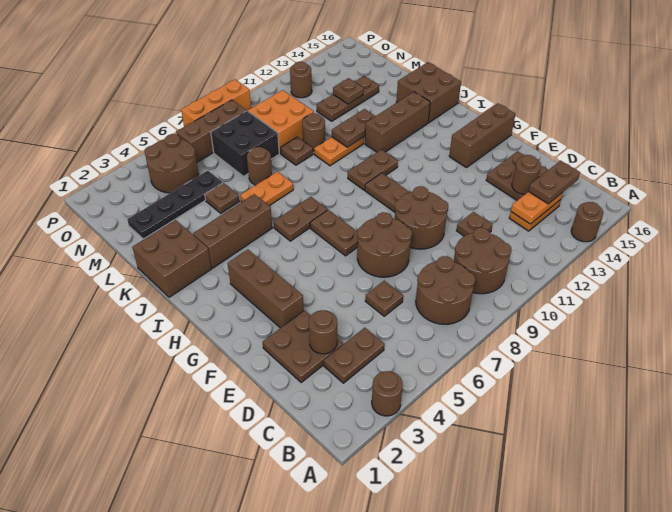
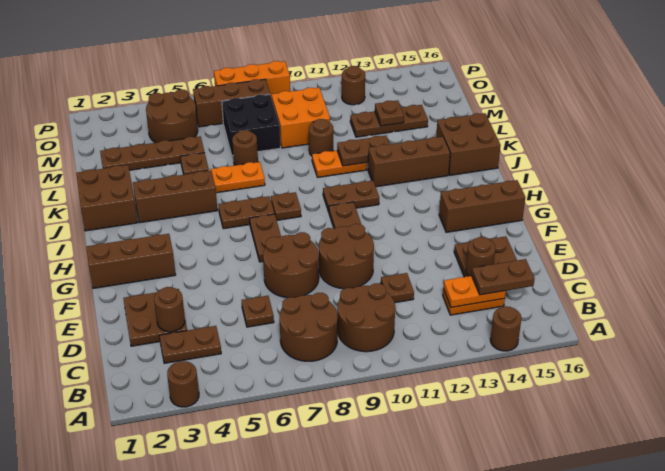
brown brick F3:H3 level 1 -> brown brick G1:G3 level 1
brown plate L9 level 1 -> brown plate I8 level 1
black plate M2:M5 level 1 -> brown plate M2:M5 level 1

